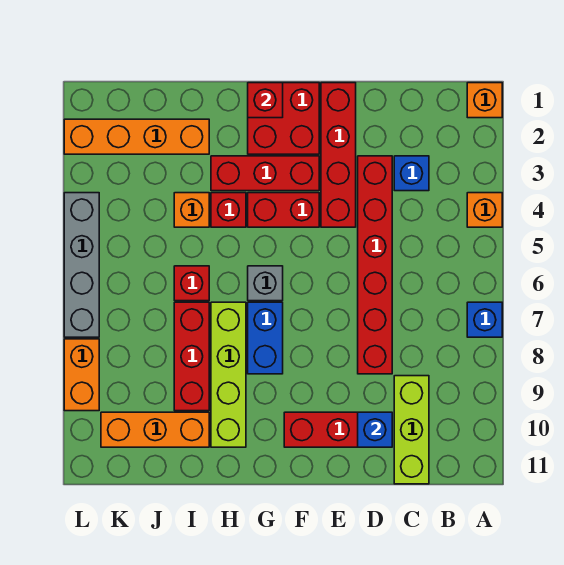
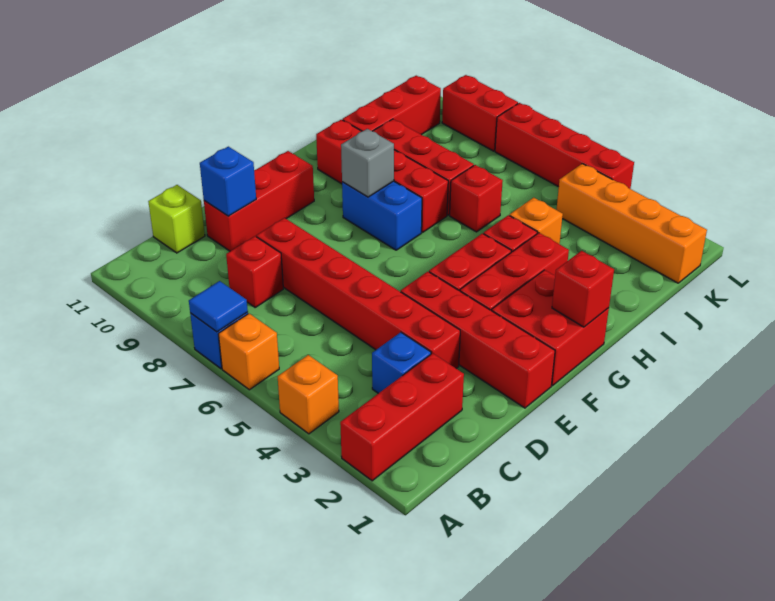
orange brick A1 level 1 -> orange brick A6 level 1
none -> red brick A2:C2 level 1
none -> blue tile A7 level 2
none -> red brick C8 level 1
lime brick C9:C11 level 1 -> lime brick C11 level 1
grey brick G6 level 1 -> grey brick G8 level 2
lime brick H7:H10 level 1 -> red brick H7:H10 level 1
orange brick I2:L2 level 1 -> orange brick K1:K4 level 1
orange brick I10:K10 level 1 -> red brick I10:K10 level 1
grey brick L4:L7 level 1 -> red brick L4:L7 level 1
orange brick L8:L9 level 1 -> red brick L8:L9 level 1

